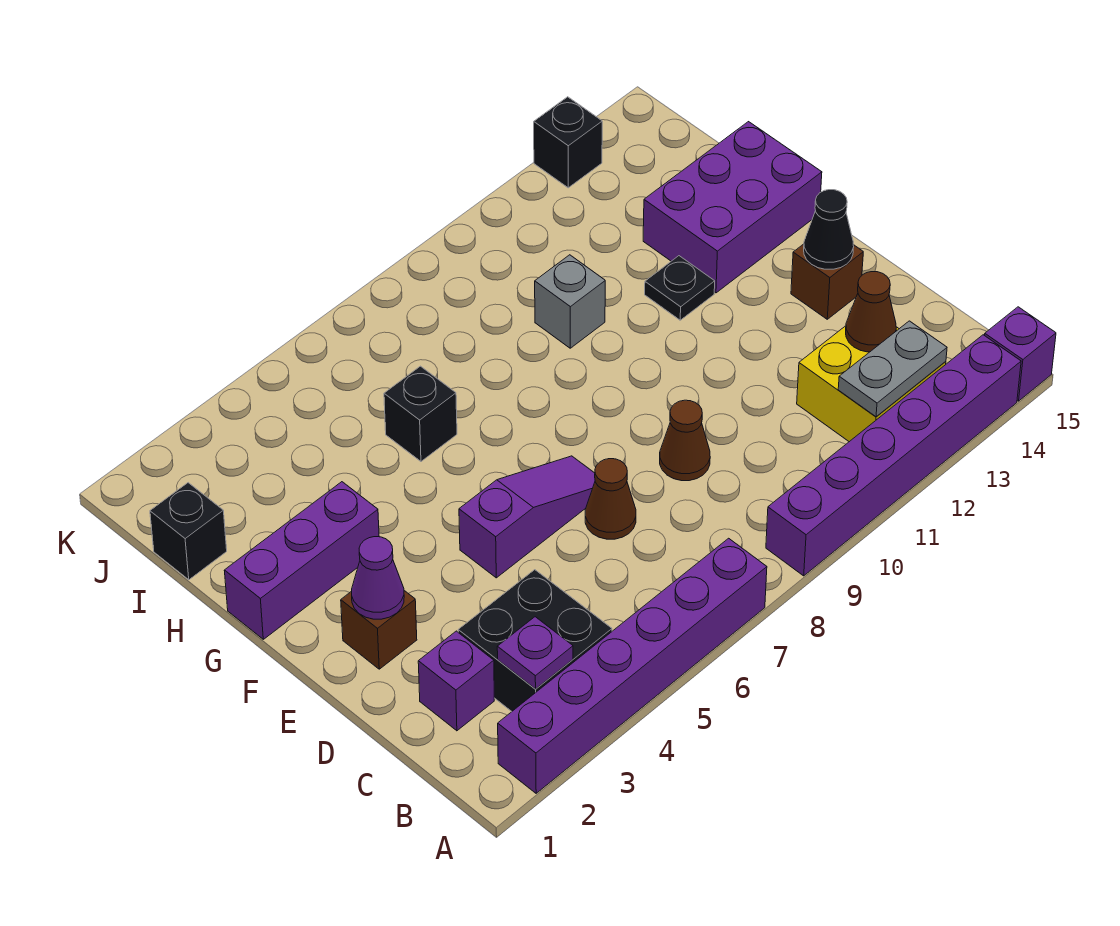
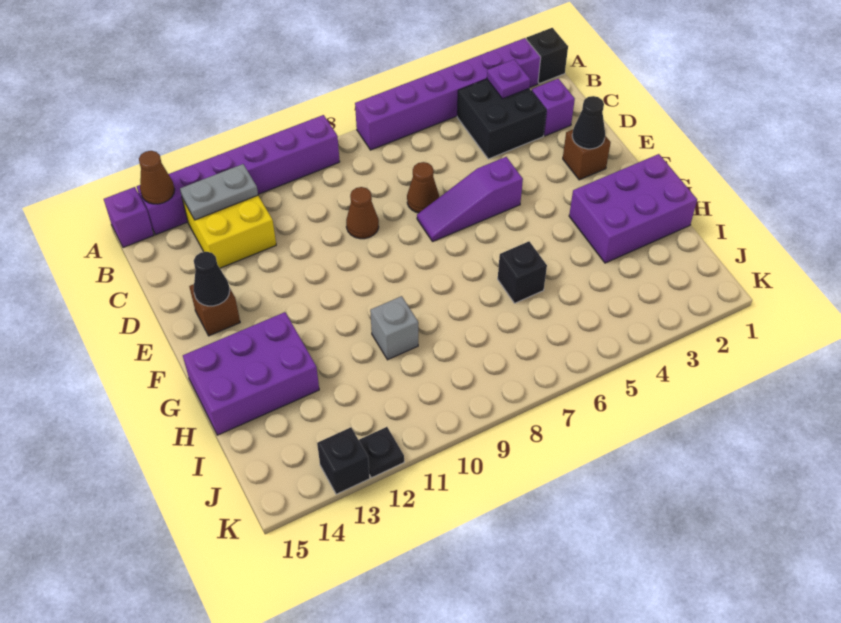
brown cone C13 level 2 -> brown cone A14 level 2
purple cone E2 level 2 -> black cone E2 level 2
purple brick G1:G3 level 1 -> purple brick G1:H3 level 1
black plate G12 level 1 -> black plate K12 level 1
black brick I1 level 1 -> black brick A1 level 1

